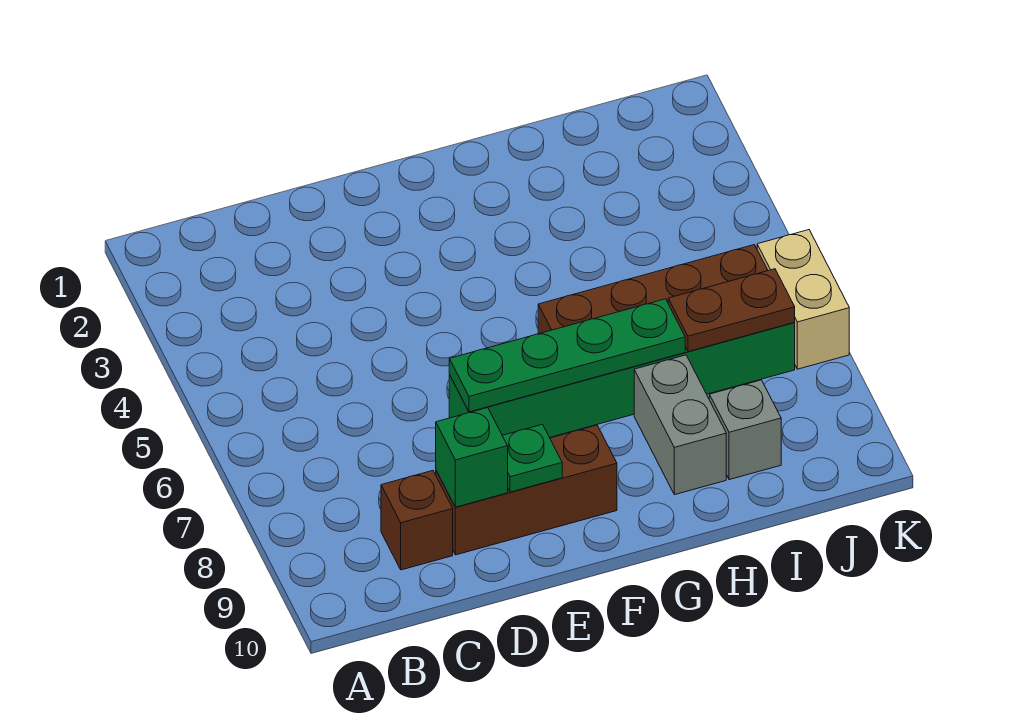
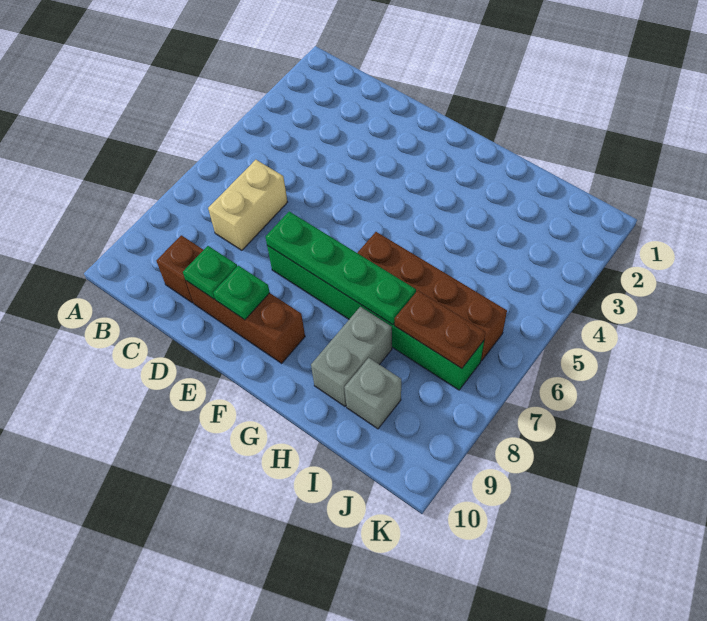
green brick D9 level 2 -> green plate D9 level 2
tan brick K6:K7 level 1 -> tan brick C6:C7 level 1

